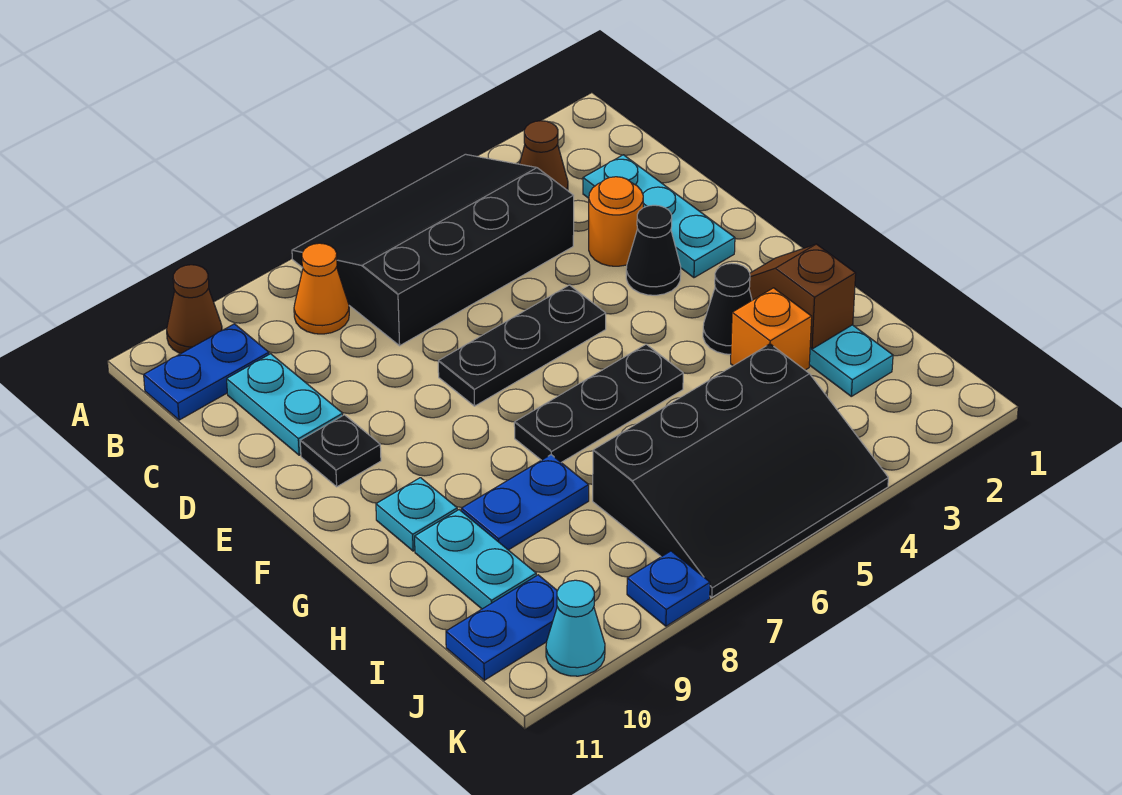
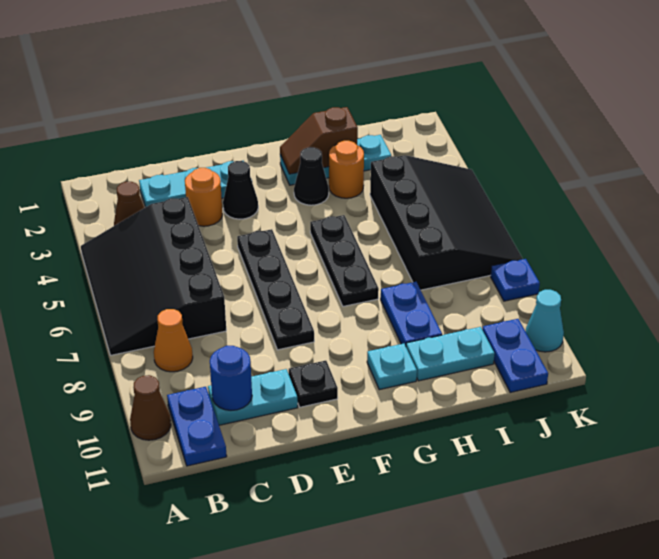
none -> blue round brick C10 level 2
black plate E5:E7 level 1 -> black plate E5:E8 level 1
orange brick H3 level 1 -> orange round brick H3 level 1

